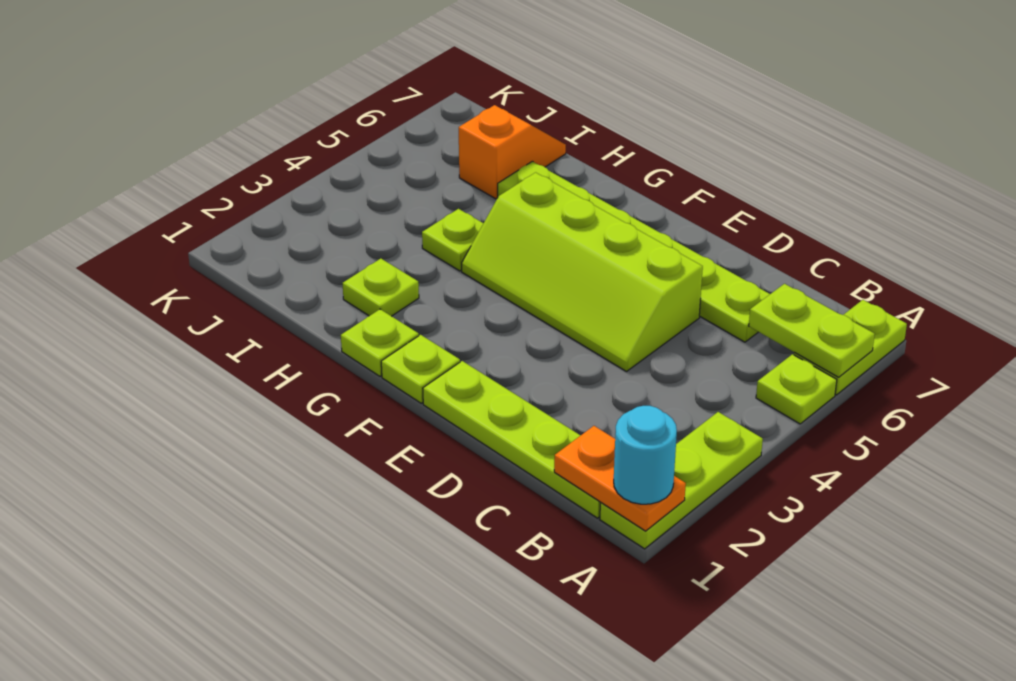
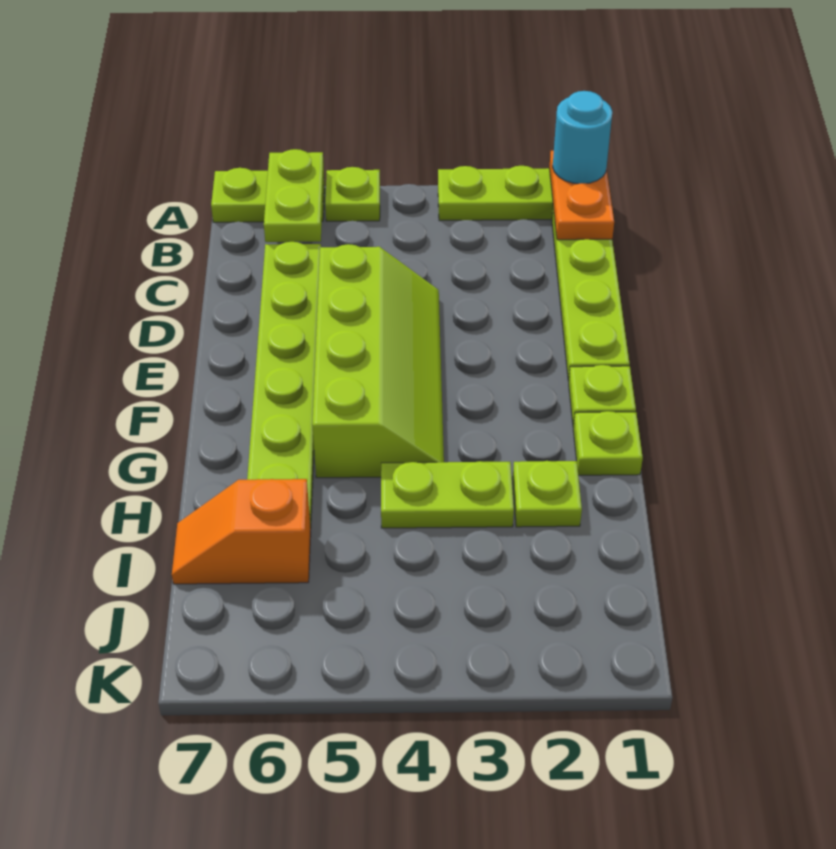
lime plate H4 level 1 -> lime plate H3:H4 level 1

